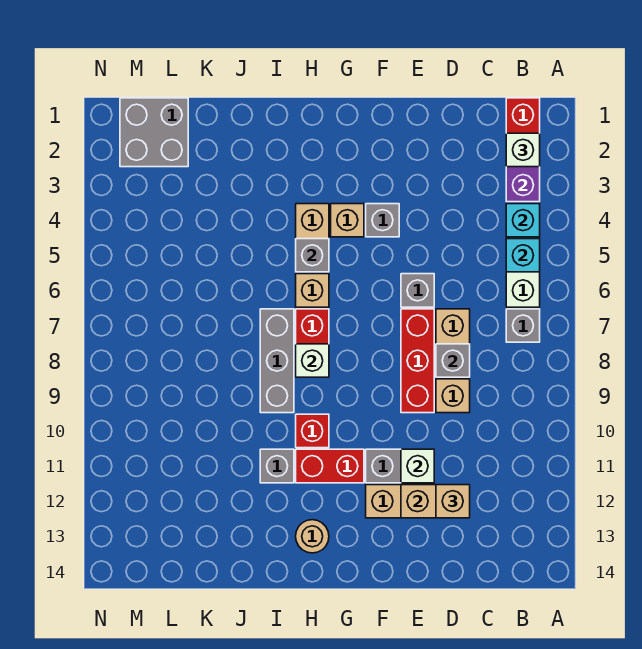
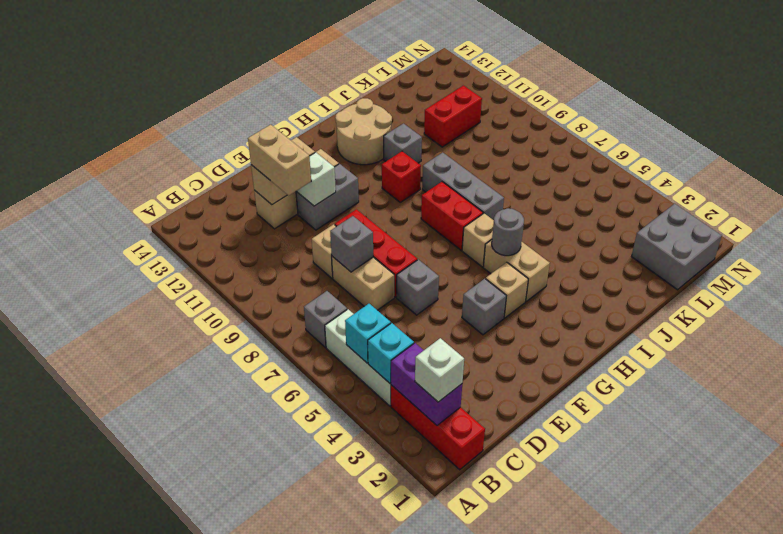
tan brick D12 level 3 -> tan brick D11:D12 level 3
red brick G11:H11 level 1 -> red brick K11:L11 level 1
grey brick H5 level 2 -> grey round brick H5 level 2
white brick H8 level 2 -> none
tan round brick H13 level 1 -> tan round brick H12:I13 level 1

